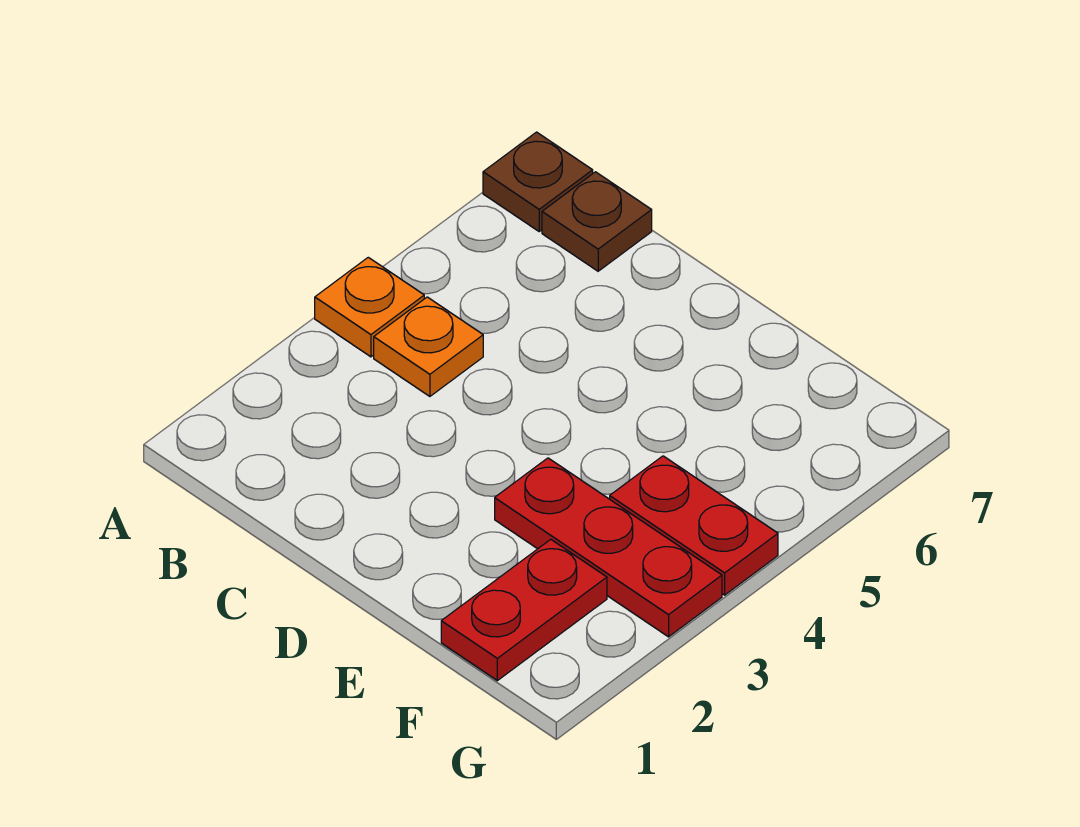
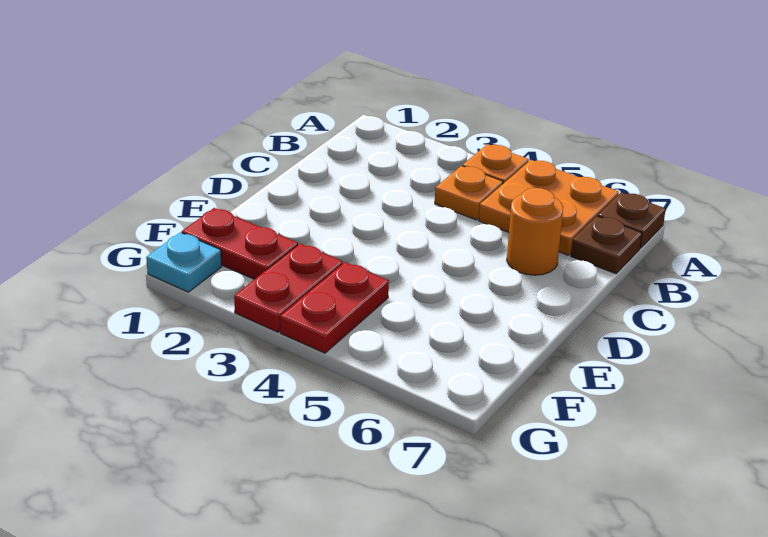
none -> orange plate A5:B6 level 1
none -> orange round brick C6 level 1
red plate E3:G3 level 1 -> red plate F3:G3 level 1
none -> cyan plate G1 level 1

